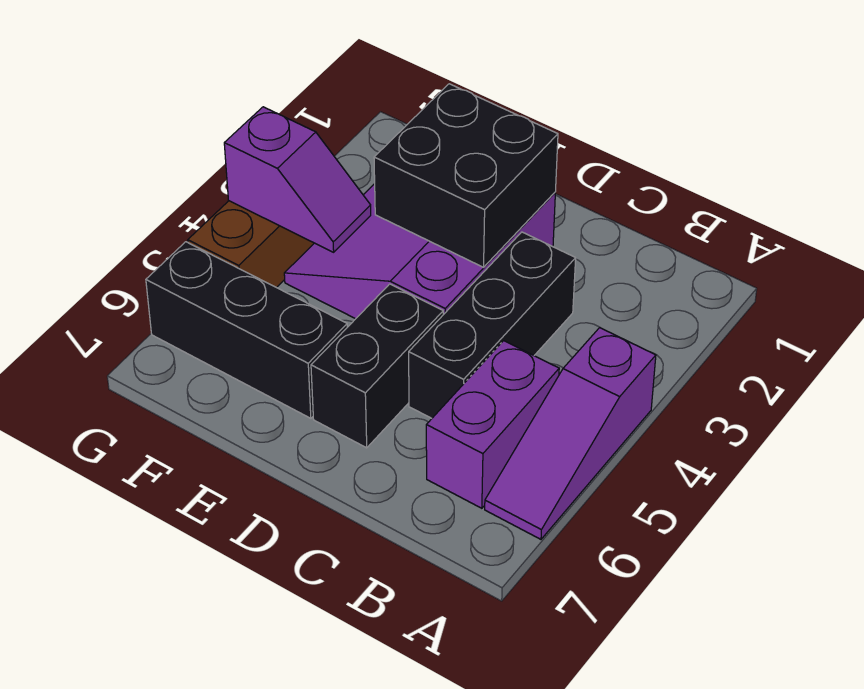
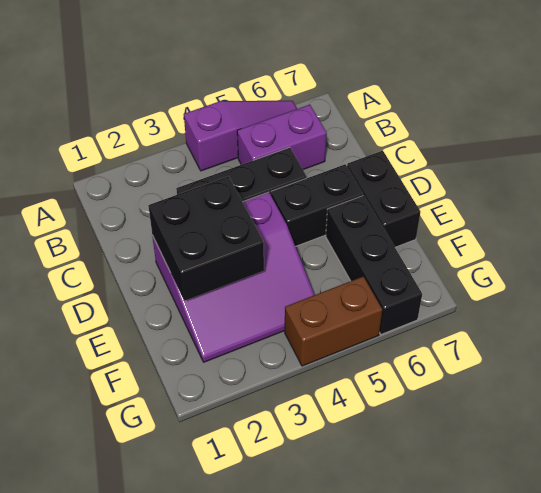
none -> black brick D7:E7 level 1
purple slope F4:G4 level 2 top G -> none

